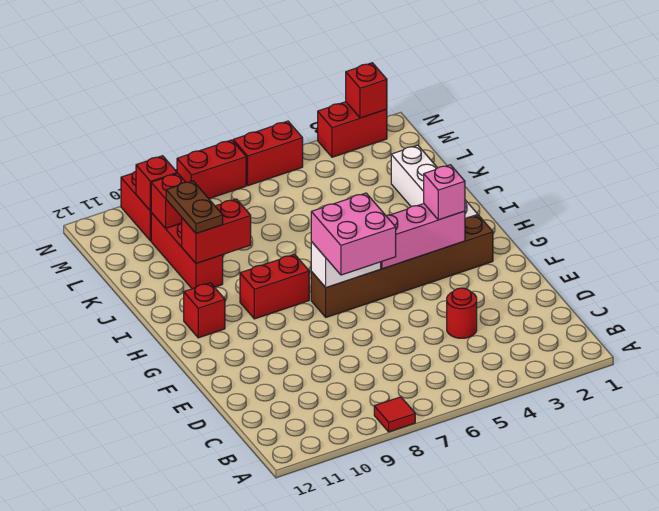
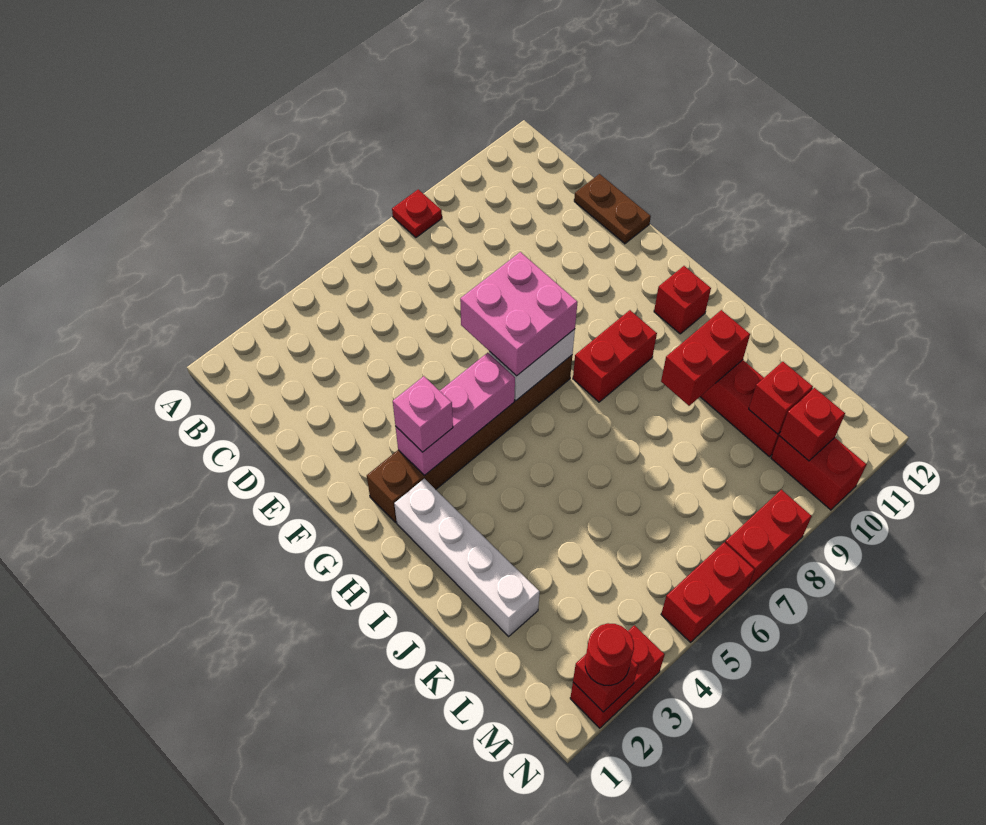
red tile A8 level 1 -> red plate A8 level 1
red round brick D4 level 1 -> red round brick N2 level 3
brown plate J10:K10 level 3 -> brown plate D12:E12 level 1

